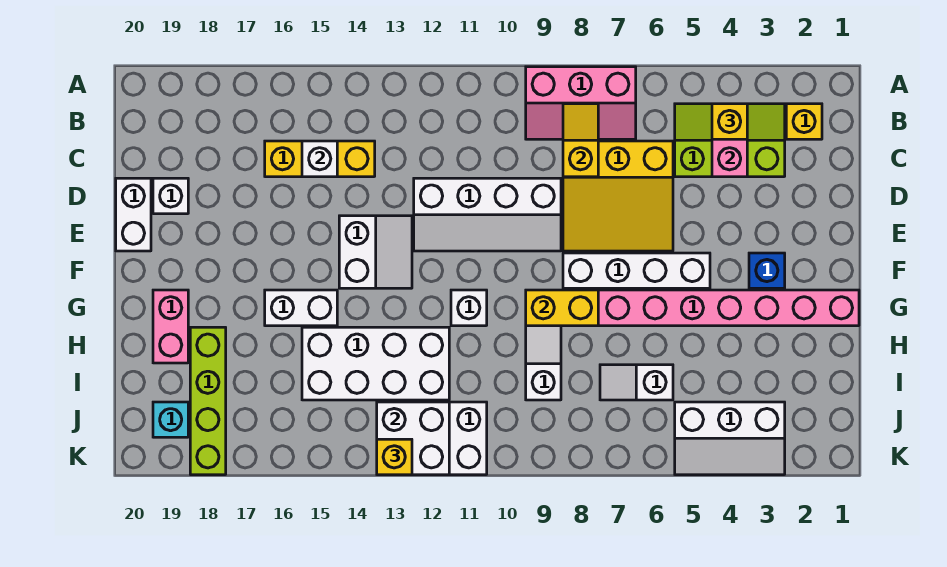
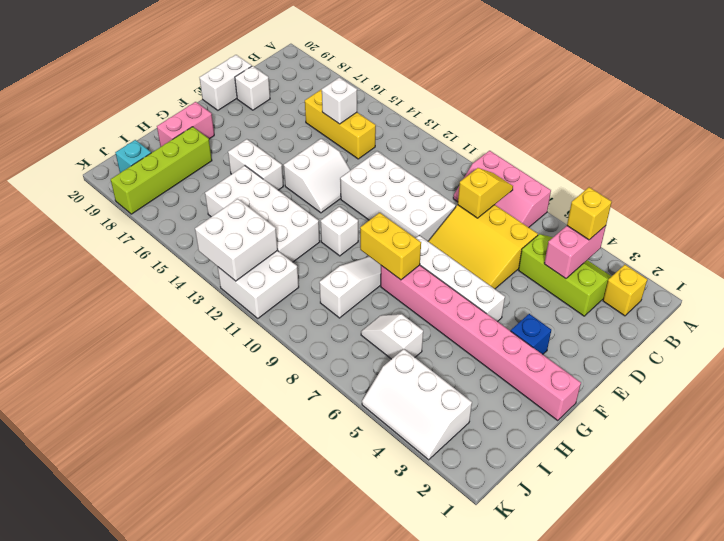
white slope D9:E12 level 1 top D -> white brick D9:E12 level 1
yellow brick K13 level 3 -> none

